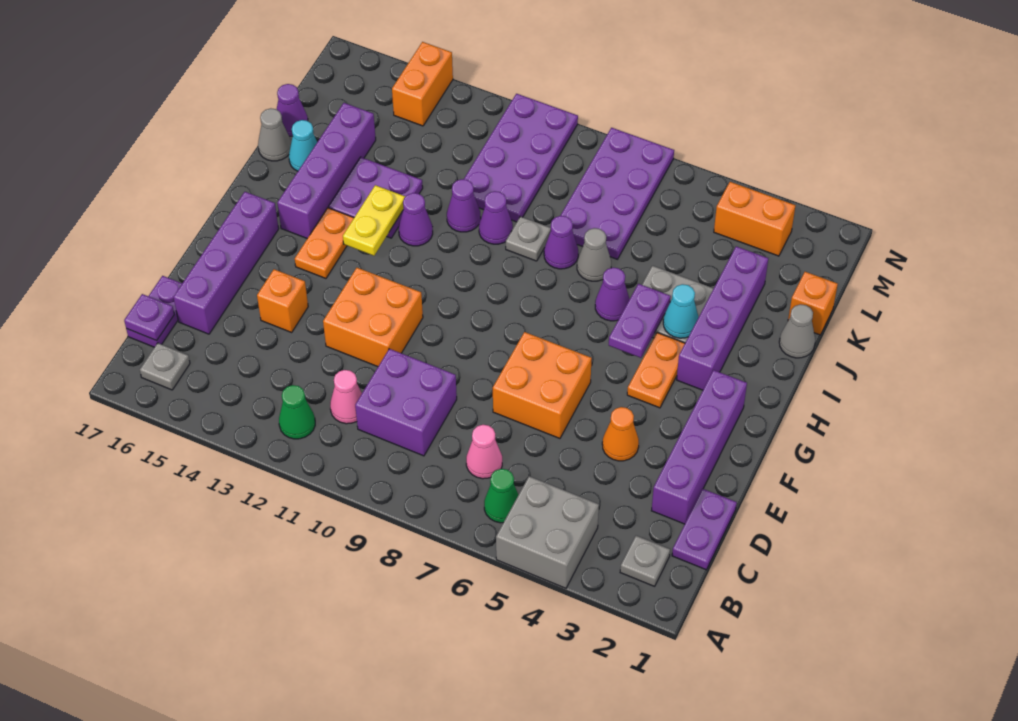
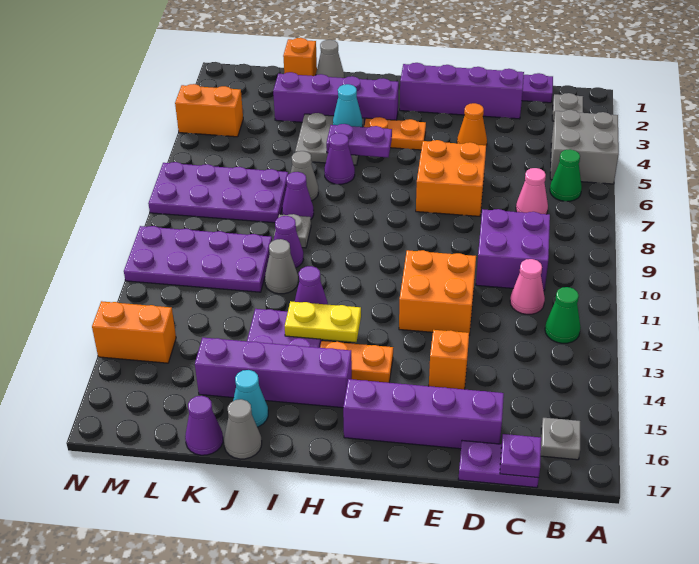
purple cone J11 level 1 -> grey cone J11 level 1
orange brick M3:M4 level 1 -> orange brick M4:N4 level 1

